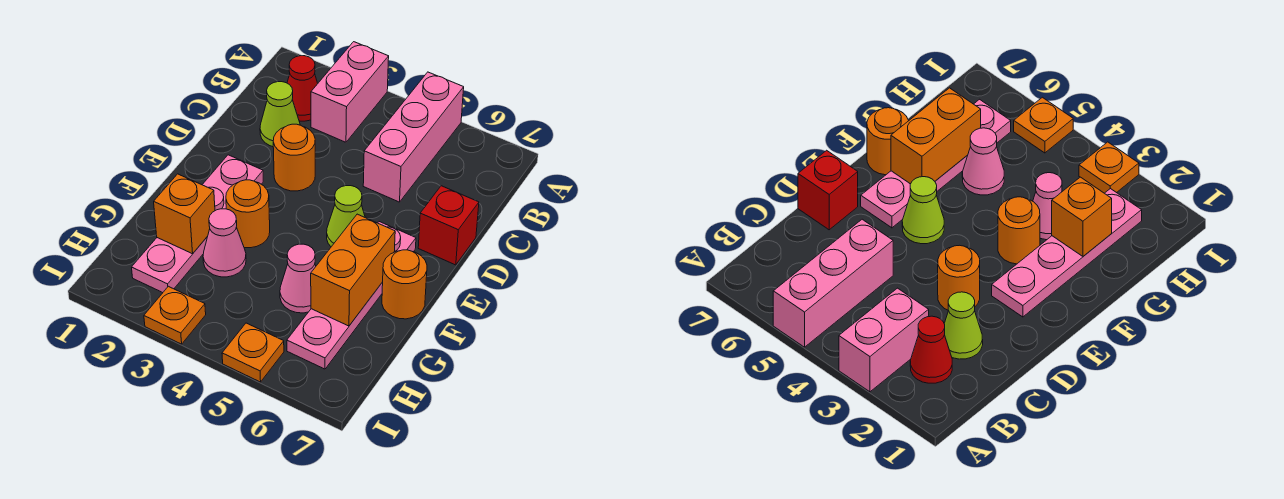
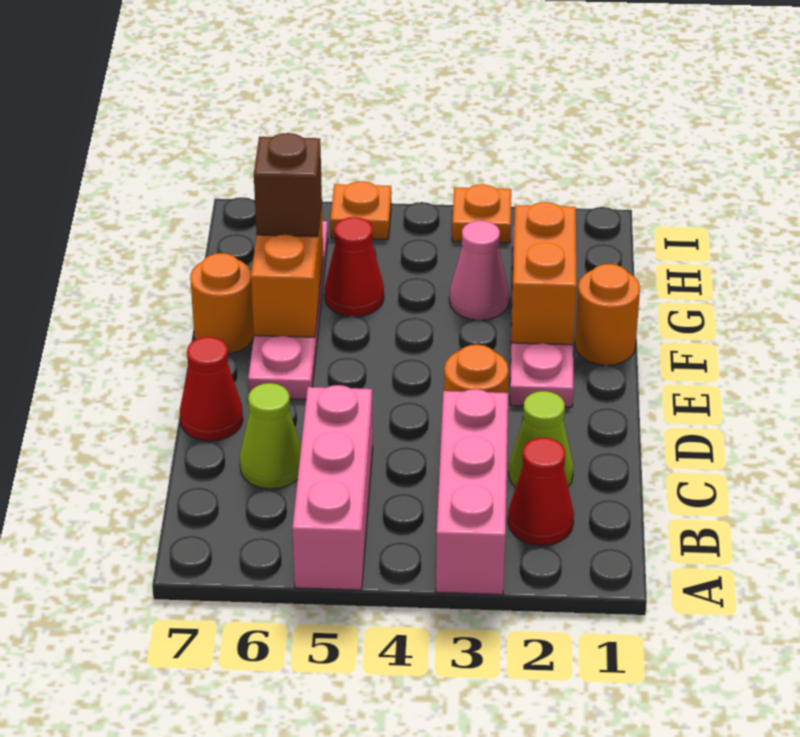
pink brick A3:B3 level 1 -> pink brick A3:C3 level 1
red brick D7 level 1 -> red cone D7 level 1
lime cone E5 level 1 -> lime cone C6 level 1
orange round brick F3 level 1 -> orange round brick F1 level 1
orange brick G2 level 2 -> orange brick F2:G2 level 2
pink cone G5 level 1 -> red cone G5 level 1
none -> brown brick G6 level 3

